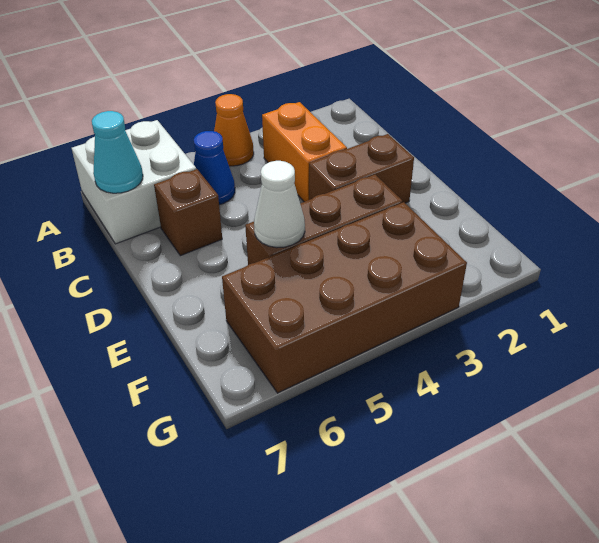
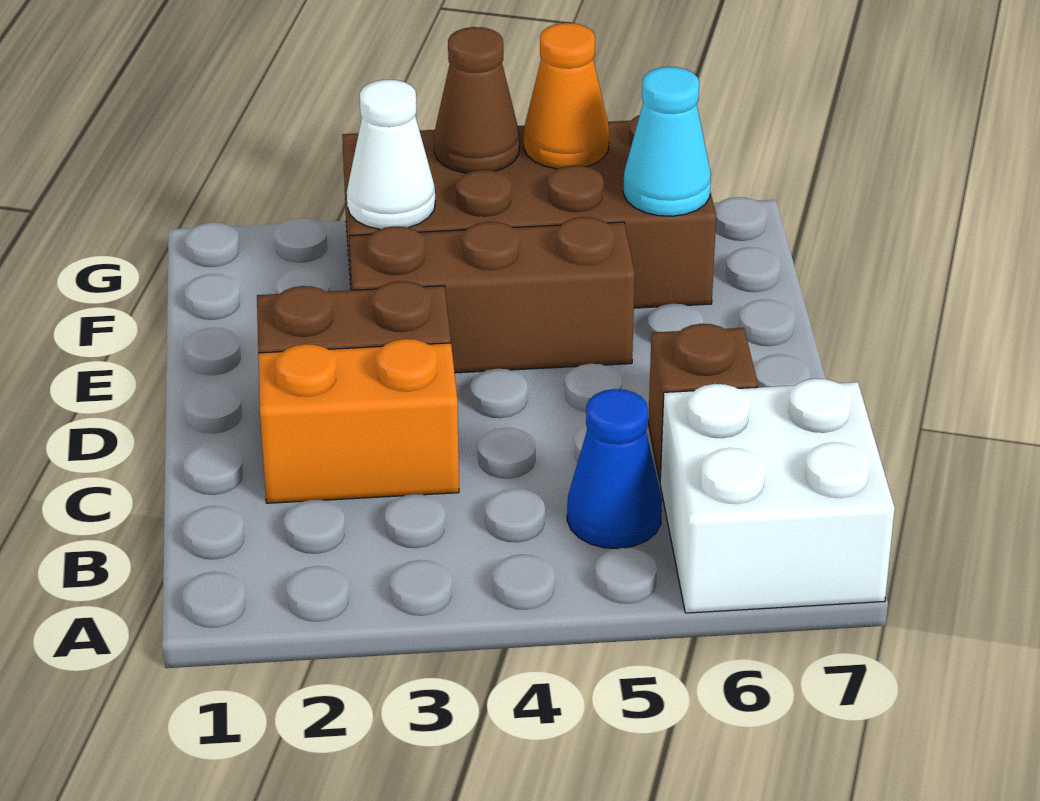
orange cone A4 level 1 -> orange cone G5 level 2
orange brick B3:C3 level 1 -> orange brick C2:C3 level 1
cyan cone B7 level 2 -> cyan cone F6 level 2
white cone E5 level 2 -> white cone F3 level 2
none -> brown cone G4 level 2

